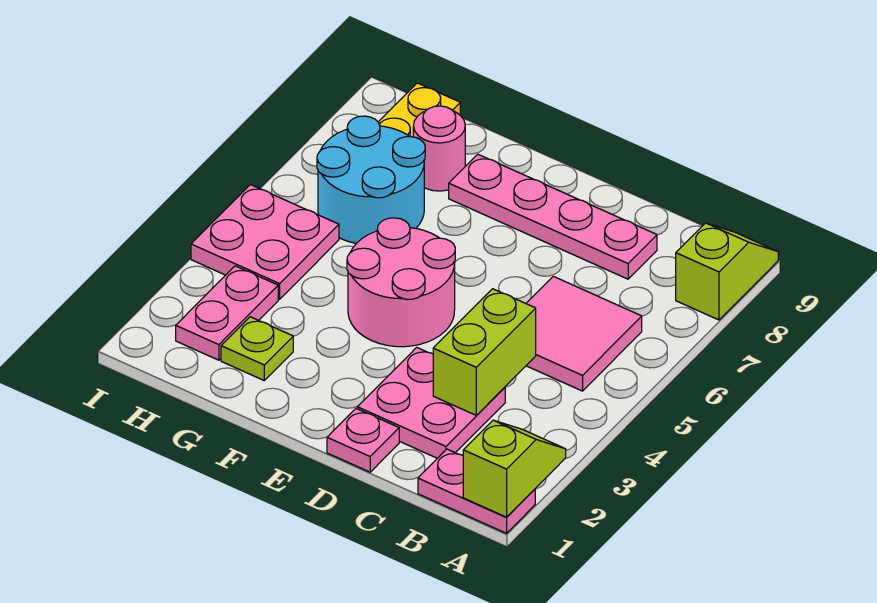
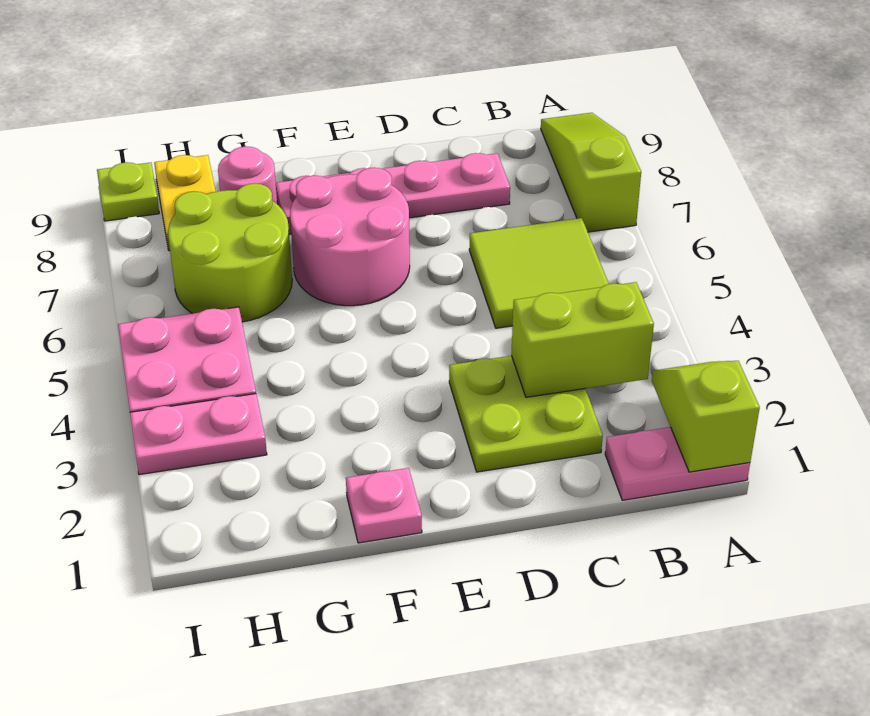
lime slope A8:A9 level 1 top 8 -> lime slope A7:A9 level 1 top 7
pink tile B5:C6 level 1 -> lime tile B5:C6 level 1
pink plate C2:D3 level 1 -> lime plate C2:D3 level 1
lime brick C3:C4 level 2 -> lime brick B3:C3 level 2
pink plate D1 level 1 -> pink plate F1 level 1
pink round brick E4:F5 level 1 -> pink round brick E6:F7 level 1
lime plate G2 level 1 -> lime plate I9 level 1
cyan round brick G6:H7 level 1 -> lime round brick G6:H7 level 1
pink plate H2:H3 level 1 -> pink plate H3:I3 level 1

